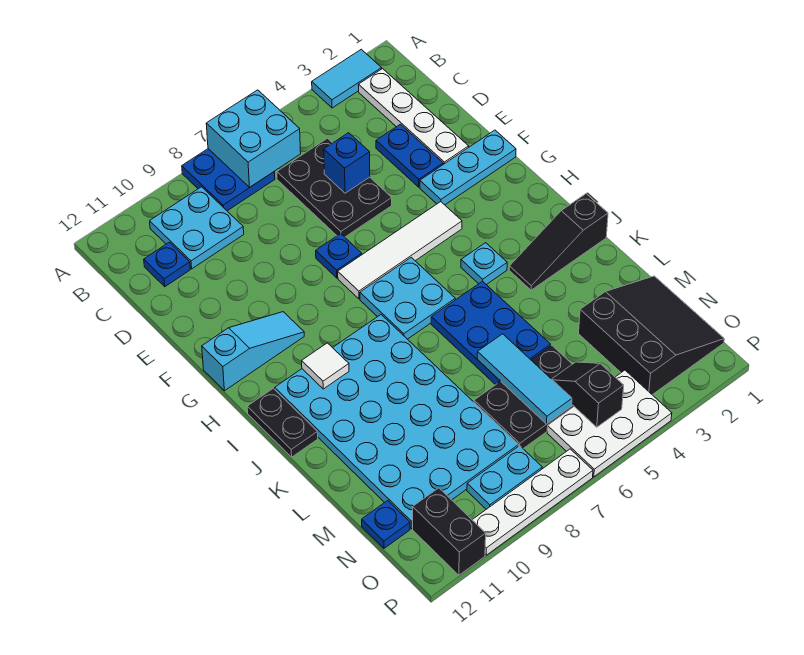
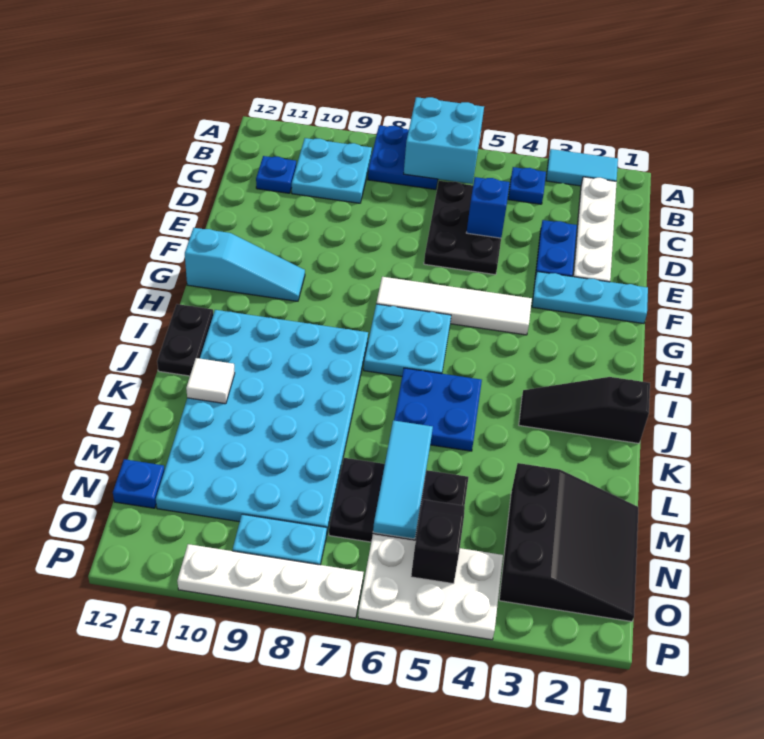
blue plate F7 level 1 -> blue plate B4 level 1
cyan plate I4 level 1 -> none
white tile I10 level 2 -> white tile K11 level 2
blue plate J5:L6 level 1 -> blue plate J5:K6 level 1
black brick O11:P11 level 1 -> none

